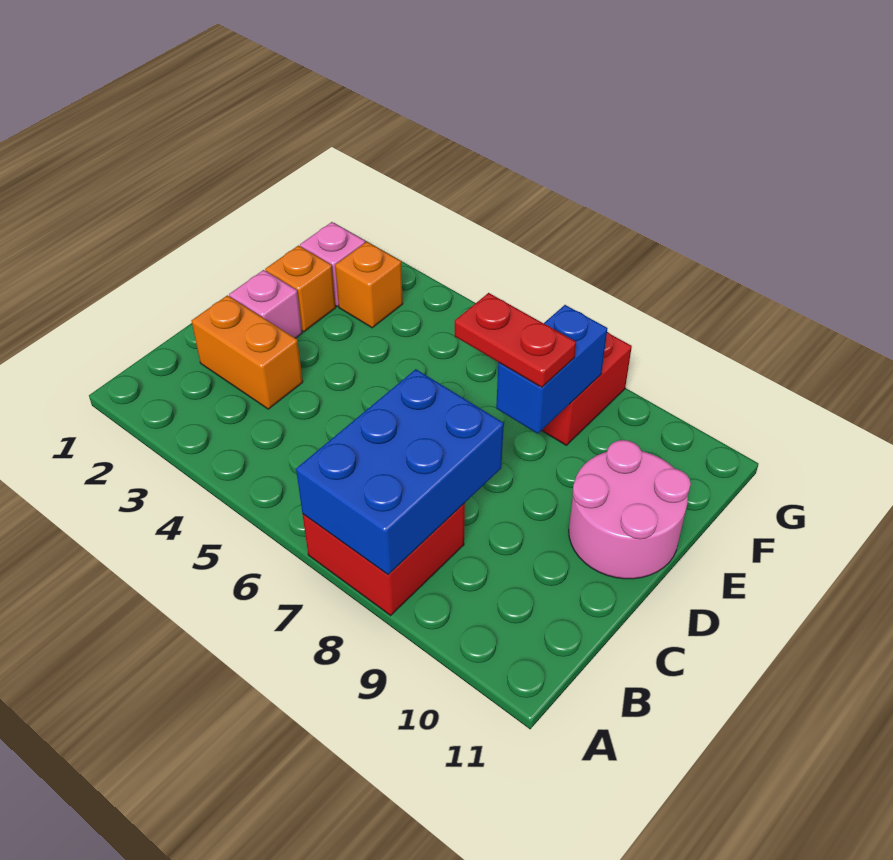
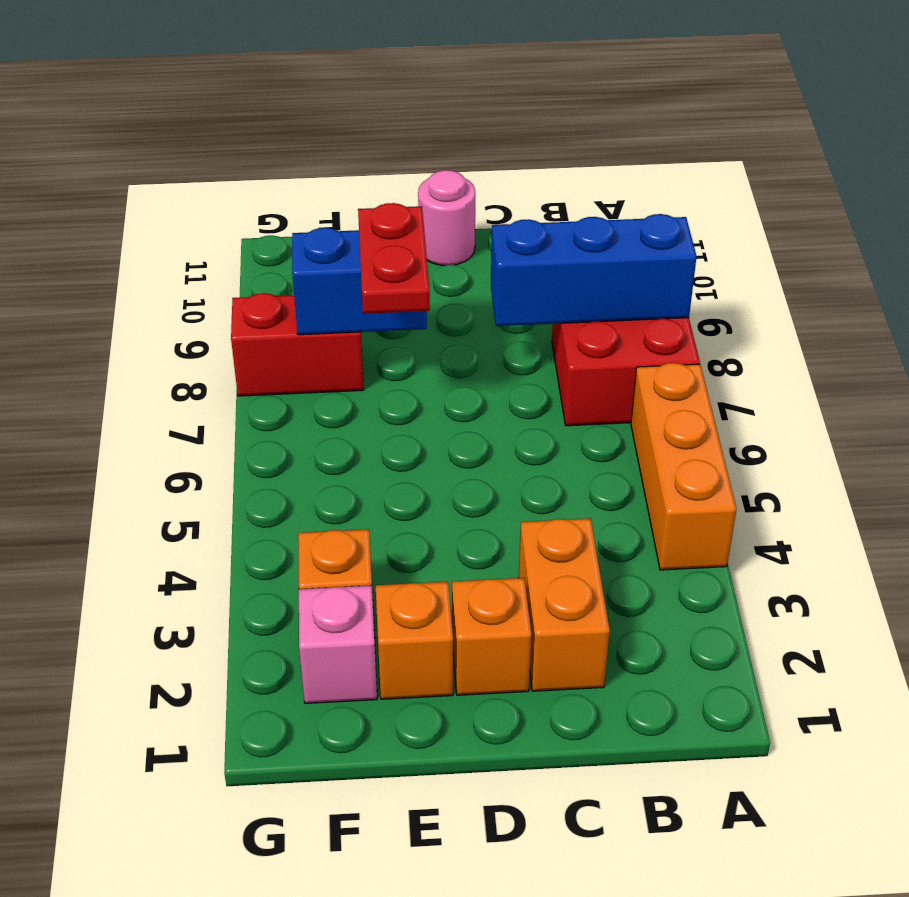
none -> orange brick A4:A6 level 1
blue brick A7:C8 level 2 -> blue brick A8:C8 level 2
pink brick D2 level 1 -> orange brick D2 level 1
pink round brick D10:E11 level 1 -> pink round brick D11 level 1

